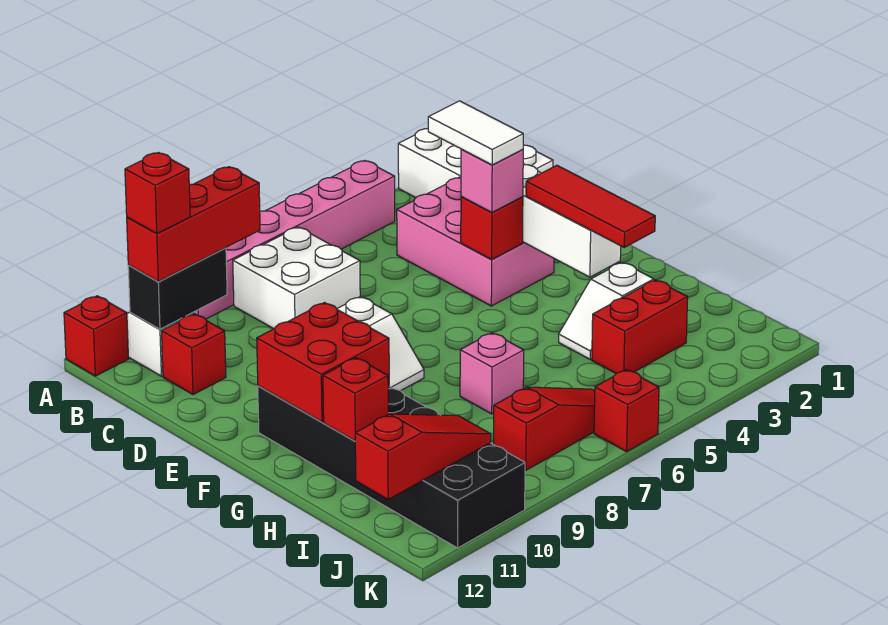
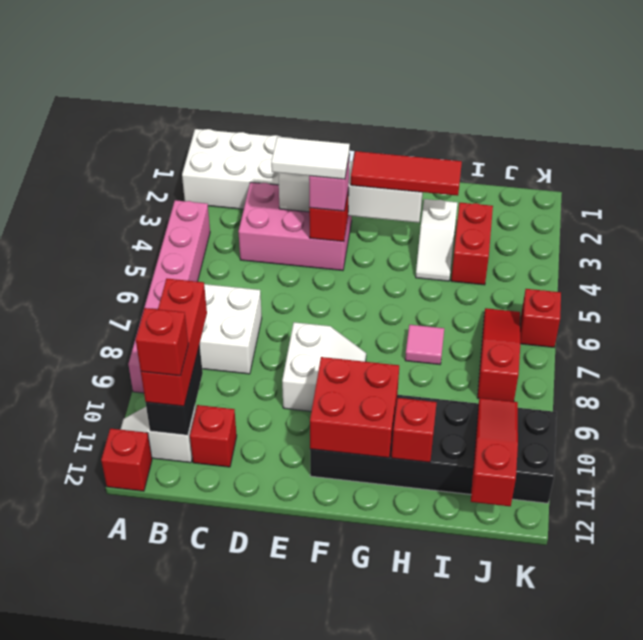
pink brick H7 level 1 -> pink tile H7 level 1

